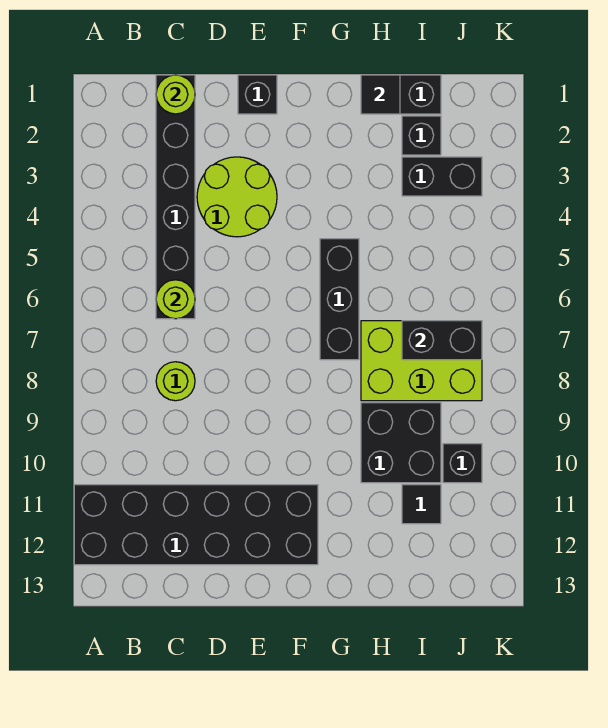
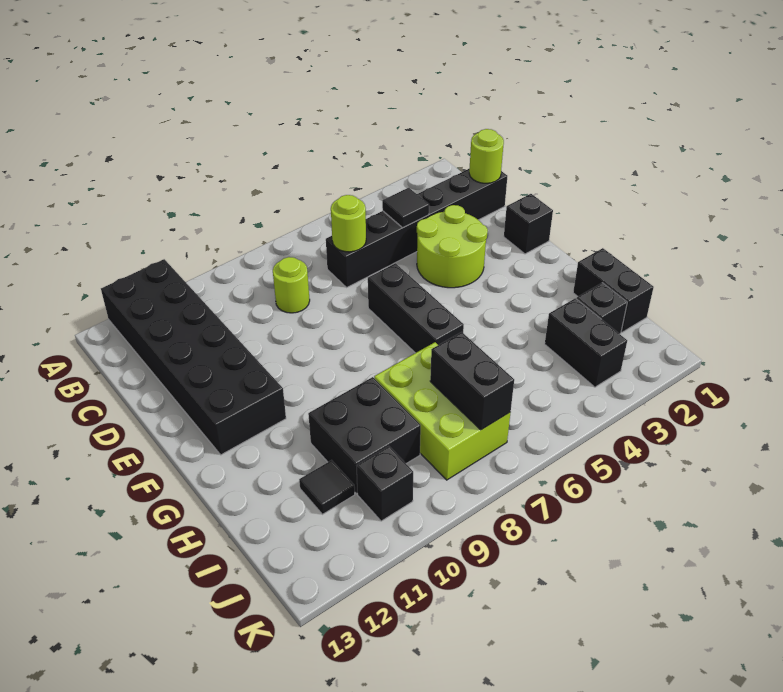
black brick G5:G7 level 1 -> black brick E6:G6 level 1
black tile H1 level 2 -> black tile C4 level 2

